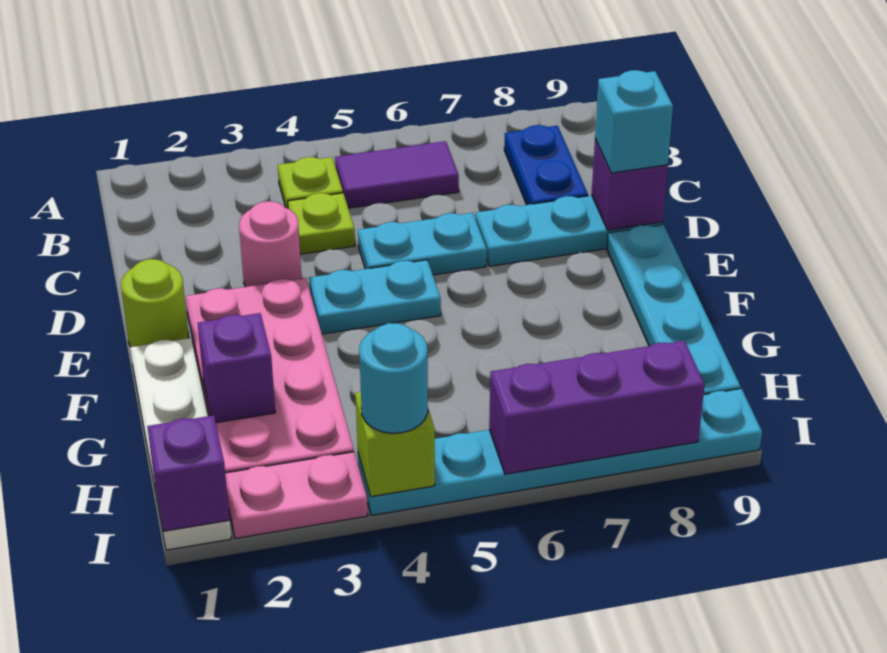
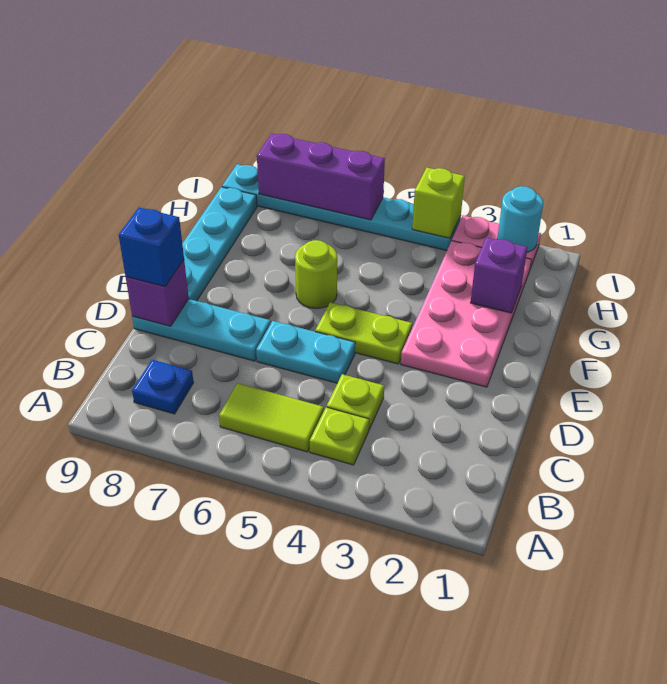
purple tile B5:B6 level 1 -> lime tile B5:B6 level 1
blue plate B8:C8 level 1 -> blue plate B8 level 1
pink round brick D3 level 1 -> none
cyan brick D9 level 3 -> blue brick D9 level 3
lime round brick E1 level 1 -> lime round brick F6 level 1
cyan plate E4:E5 level 1 -> lime plate E4:E5 level 1
white plate F1:I1 level 1 -> none
purple brick I1 level 2 -> none
cyan round brick I4 level 3 -> cyan round brick I2 level 2

